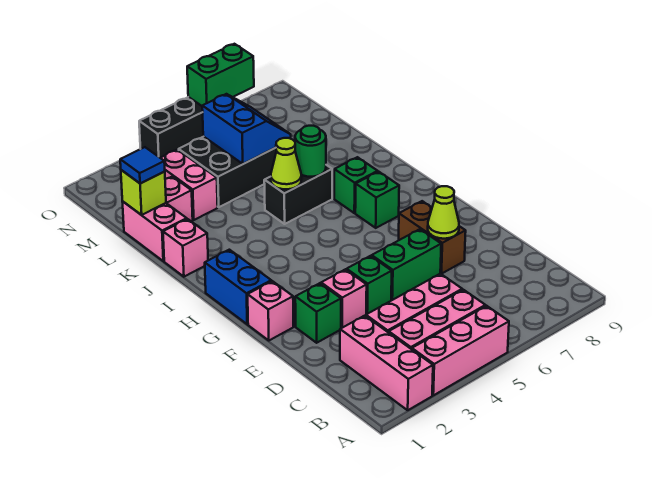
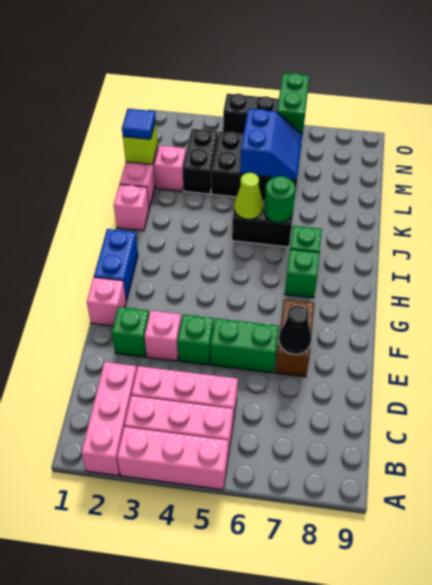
lime cone E7 level 2 -> black cone E7 level 2
pink brick L3:M3 level 1 -> black brick L3:M3 level 1
green brick O6:O7 level 2 -> green brick N6:O6 level 2

